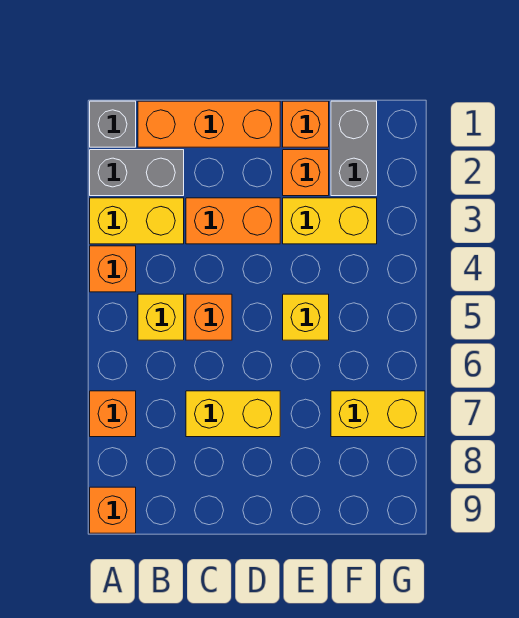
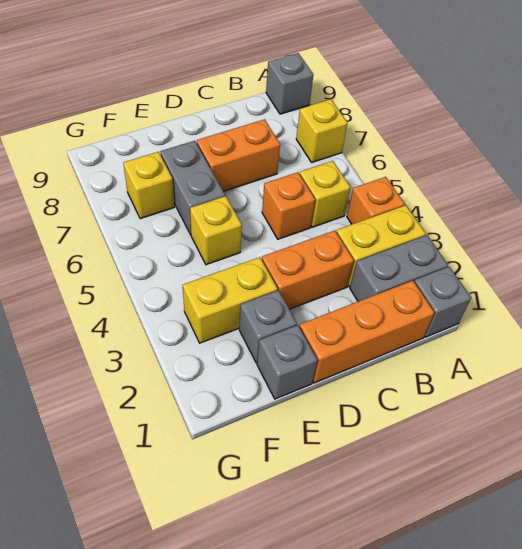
orange brick A7 level 1 -> yellow brick A7 level 1
orange brick A9 level 1 -> grey brick A9 level 1
yellow brick C7:D7 level 1 -> orange brick C7:D7 level 1
orange brick E1 level 1 -> grey brick E1 level 1
orange brick E2 level 1 -> grey brick E2 level 1
grey brick F1:F2 level 1 -> grey brick E6:E7 level 1
yellow brick F7:G7 level 1 -> yellow brick F7 level 1

